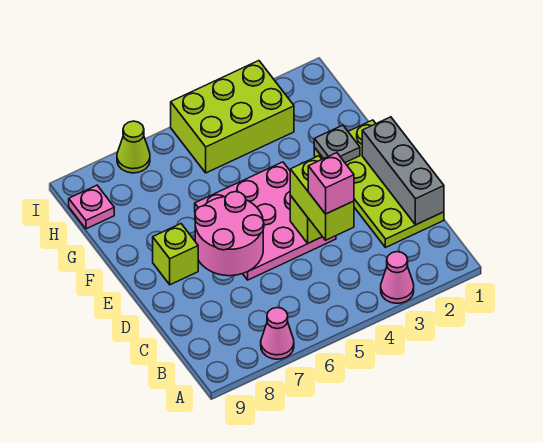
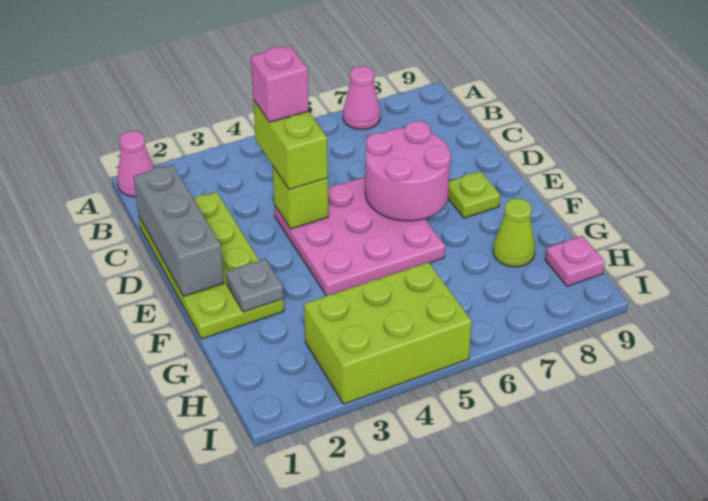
pink cone A3 level 1 -> pink cone A1 level 1
lime brick E8 level 1 -> lime plate E8 level 1
lime cone I7 level 1 -> lime cone G8 level 1

